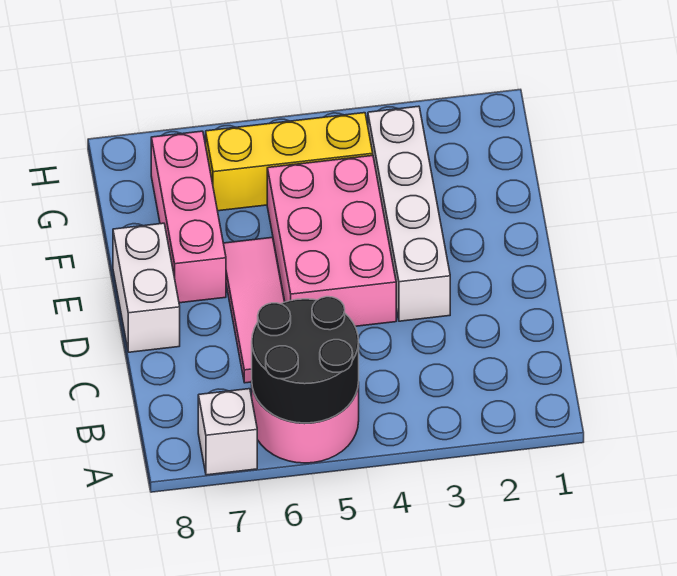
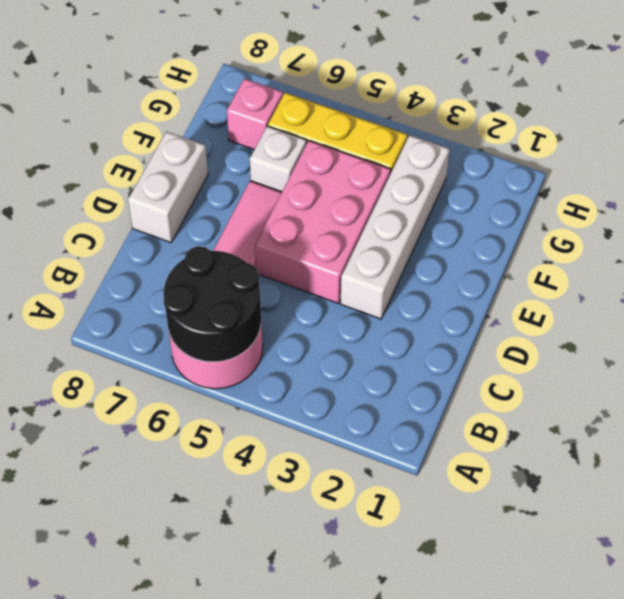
white brick A7 level 1 -> white brick F6 level 1
pink brick E7:G7 level 1 -> pink brick G7 level 1

